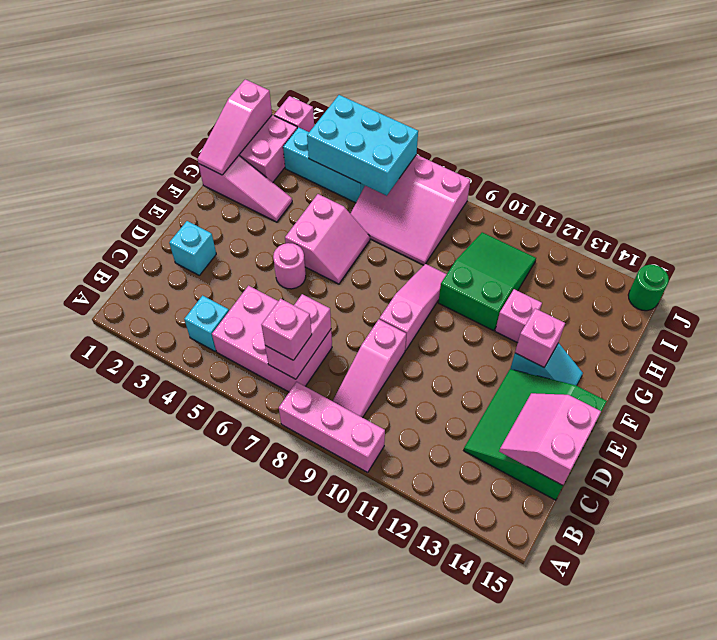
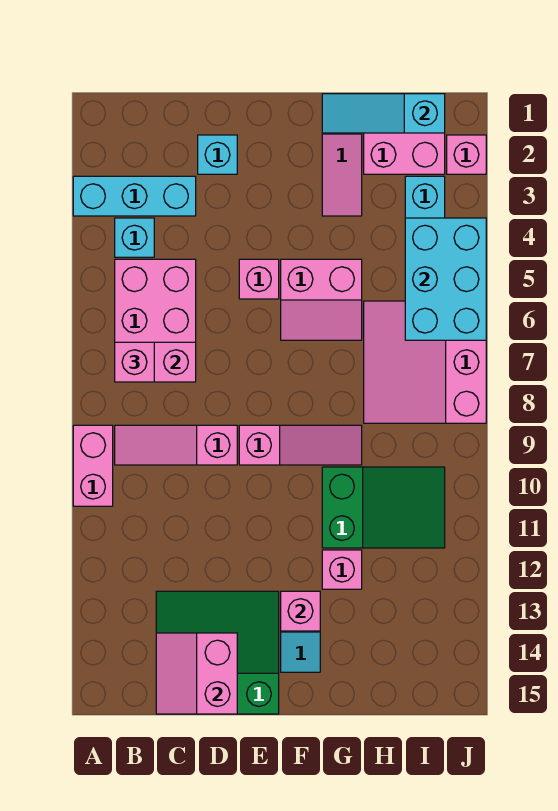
none -> cyan brick A3:C3 level 1
pink brick A8:A10 level 1 -> pink brick A9:A10 level 1
pink slope C14:D15 level 2 top 15 -> pink slope C14:D15 level 2 top D
pink round brick E5 level 1 -> pink brick E5 level 1
pink slope G1:I1 level 2 top I -> cyan slope G1:I1 level 2 top I
green round brick J15 level 1 -> none

